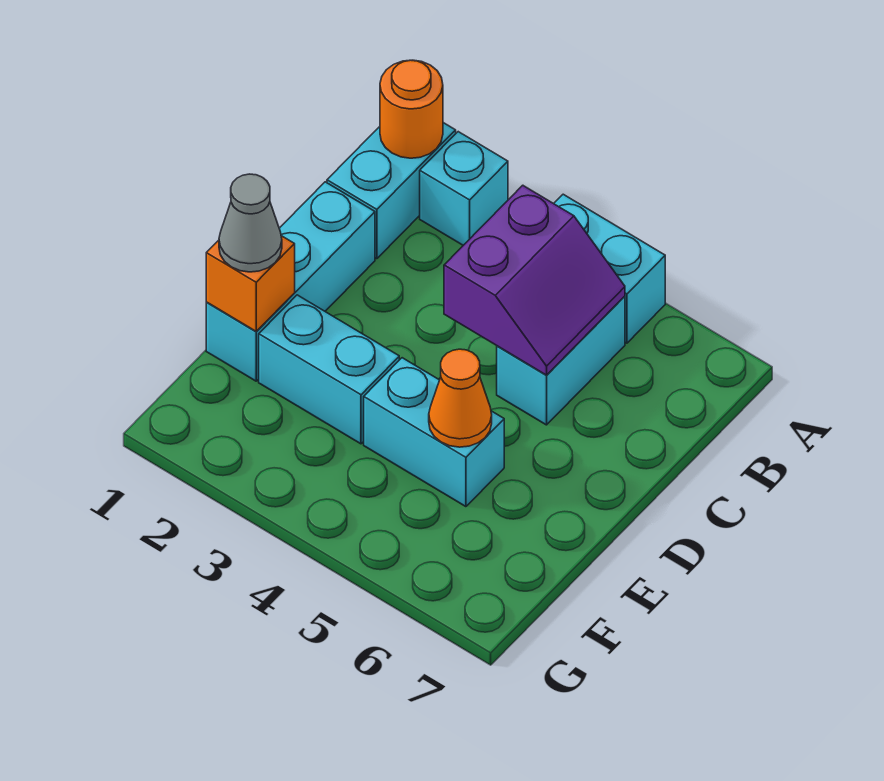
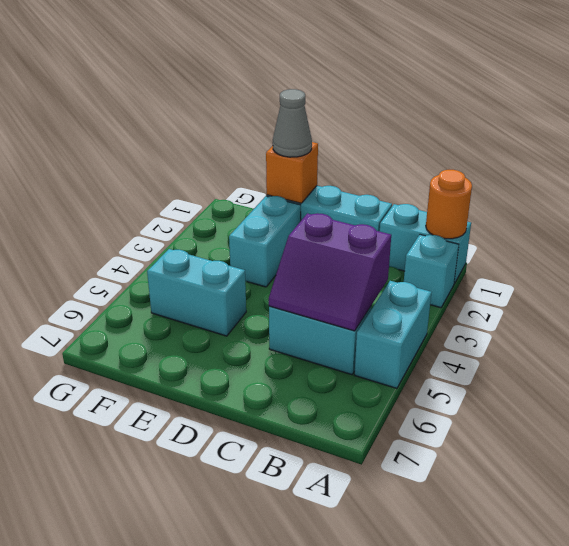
cyan brick E4:E5 level 1 -> cyan brick E5:F5 level 1
orange cone E5 level 2 -> none

